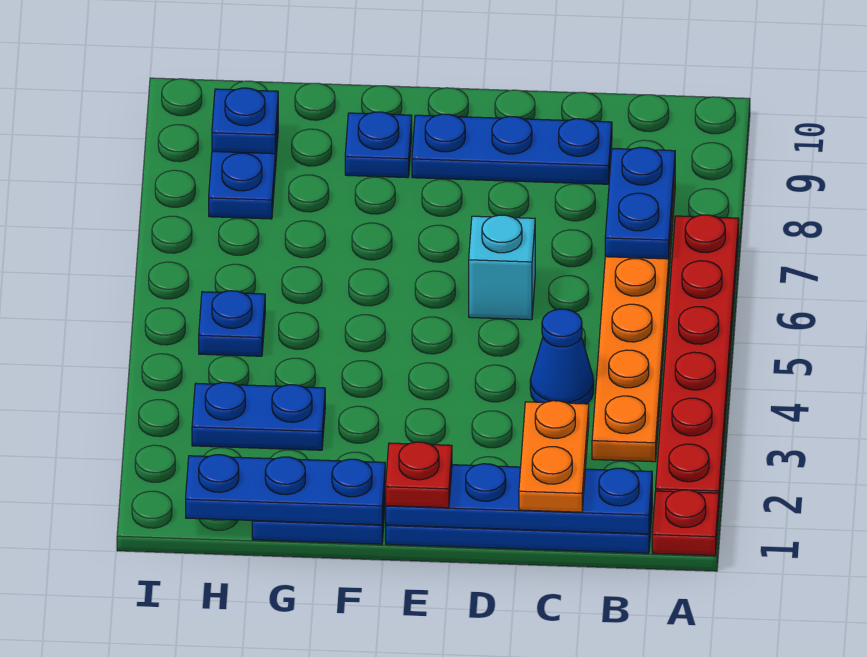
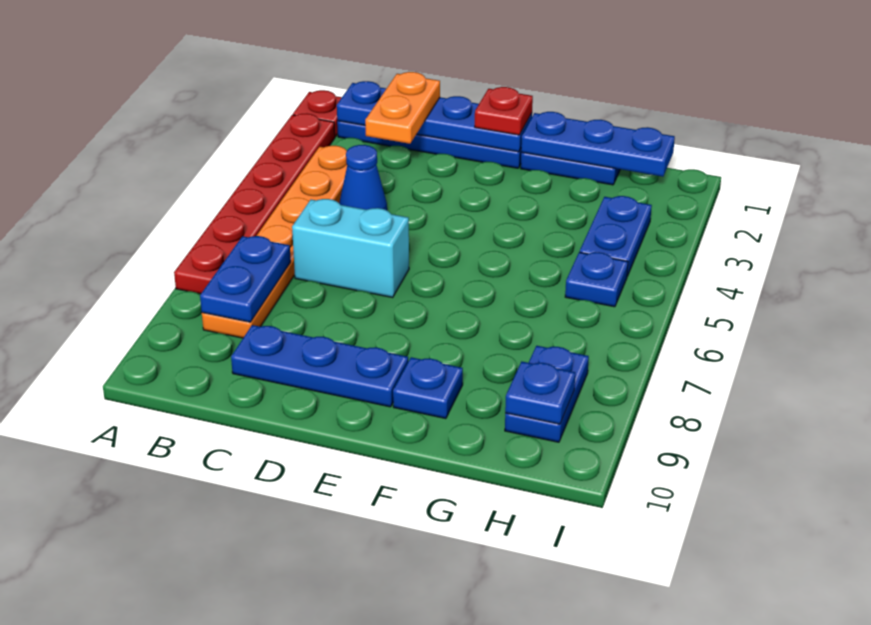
cyan brick D6 level 1 -> cyan brick C6:D6 level 1
blue plate G3:H3 level 1 -> blue plate H3:H4 level 1

